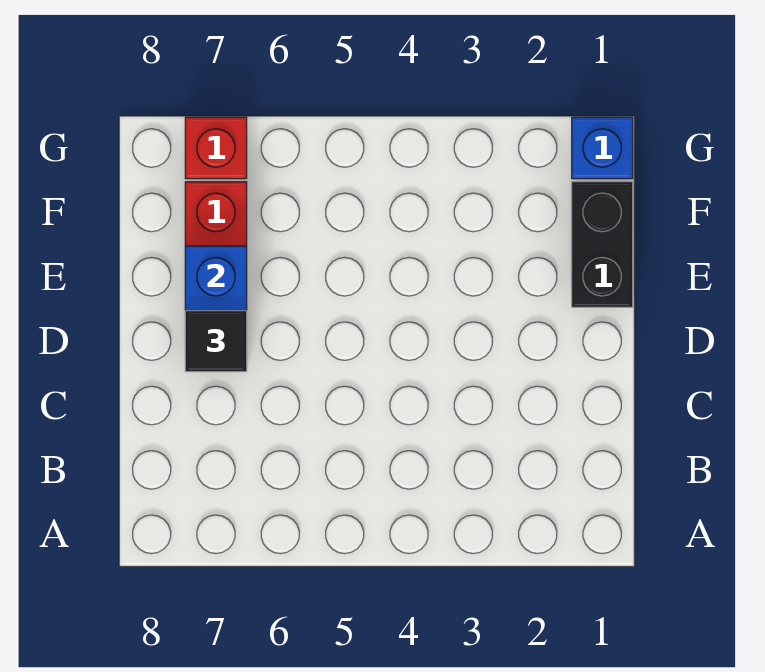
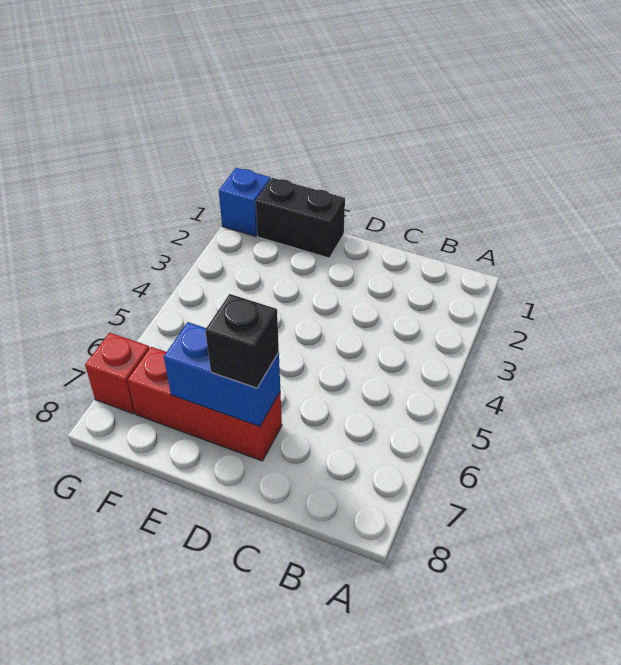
black tile D7 level 3 -> black brick D7 level 3

